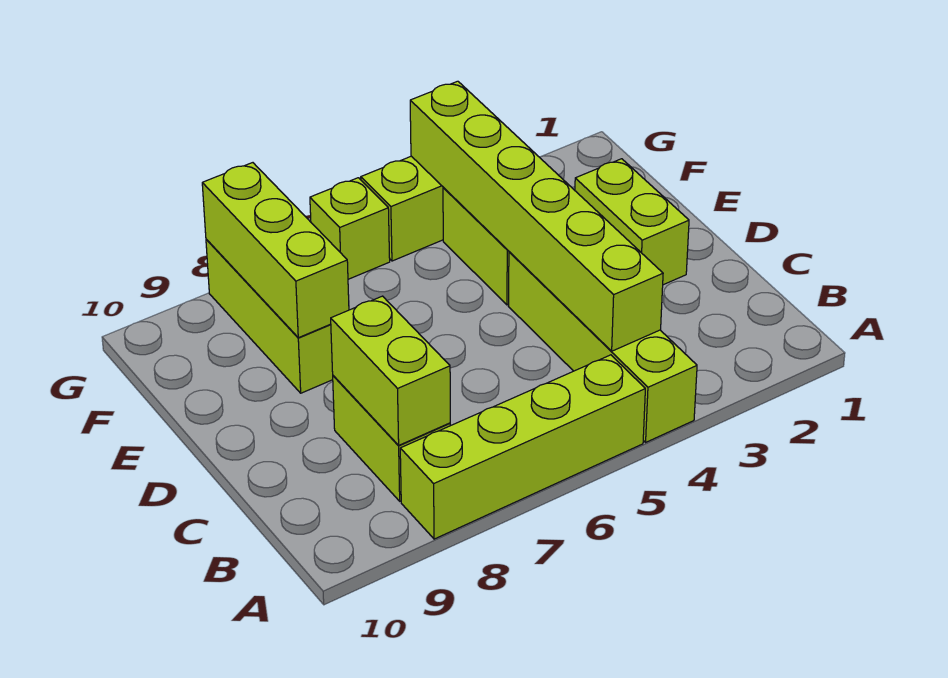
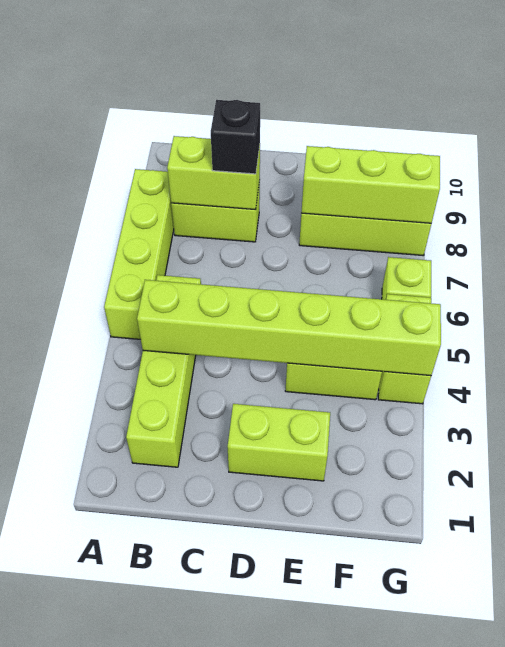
lime brick A4:D4 level 1 -> lime brick B2:B5 level 1
none -> black brick C8 level 3

